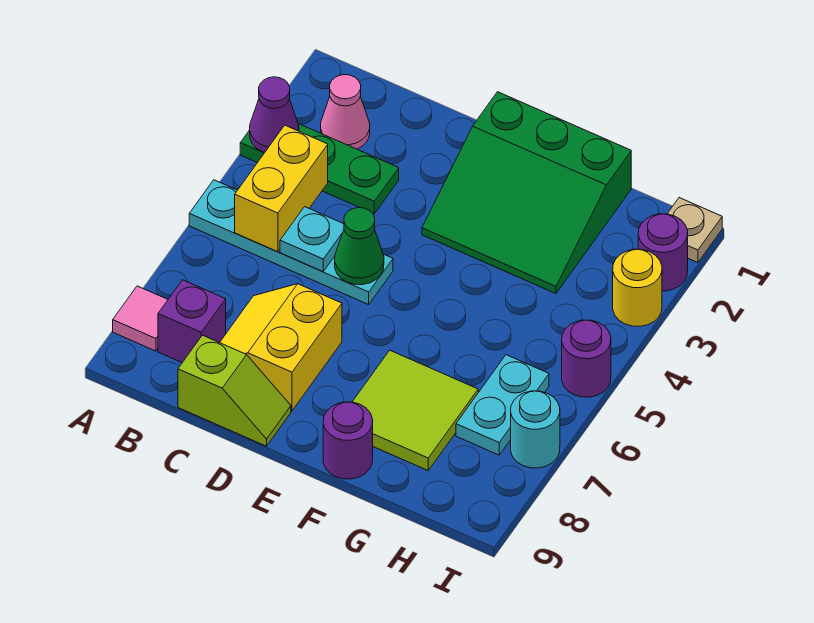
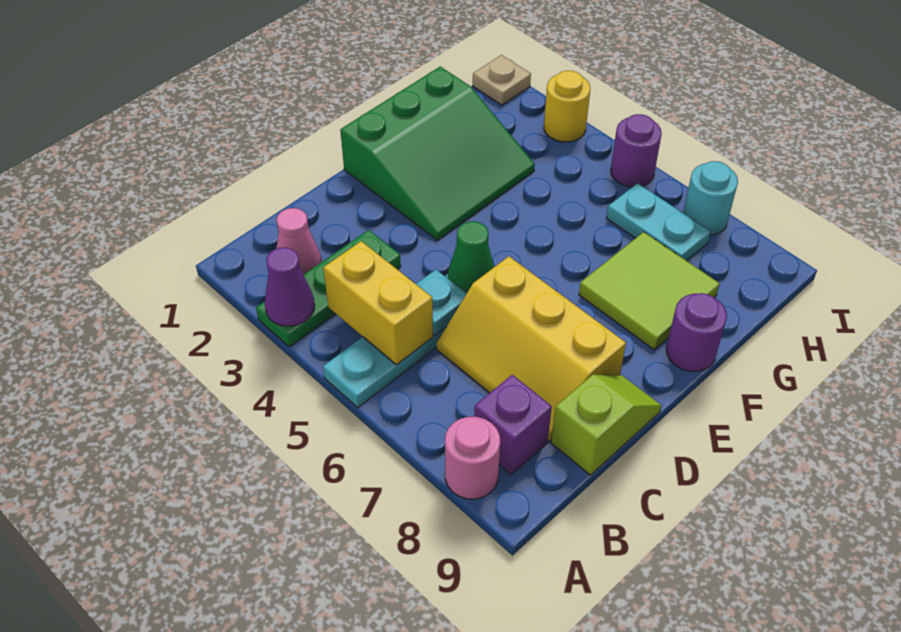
pink tile A8 level 1 -> pink round brick A8 level 1
yellow slope C7:D8 level 1 top D -> yellow slope C6:D8 level 1 top D
purple round brick I2 level 1 -> none

